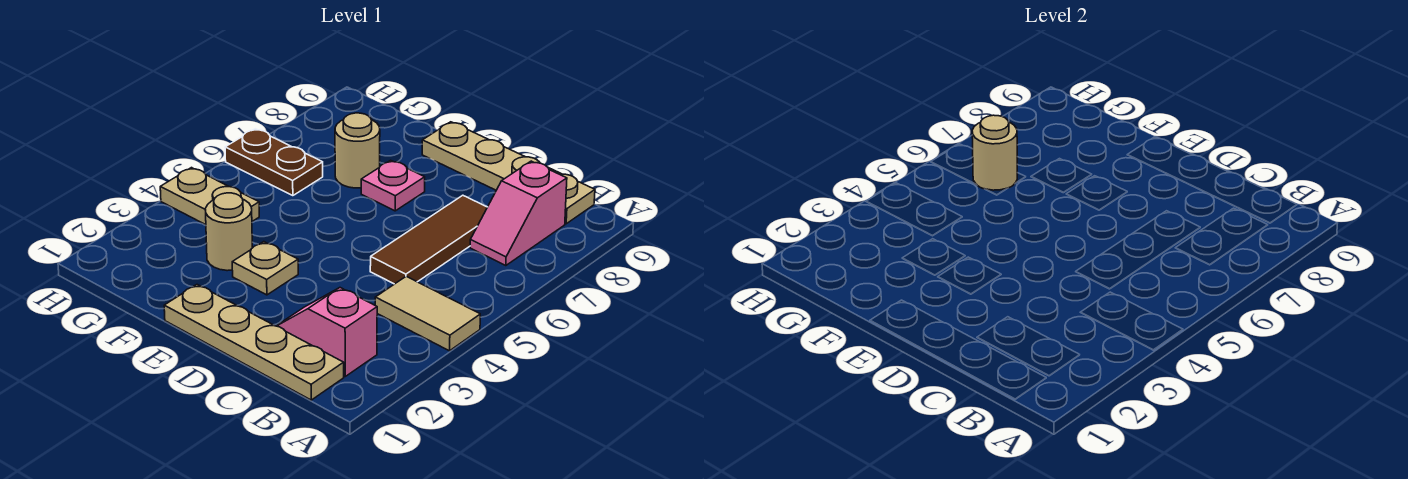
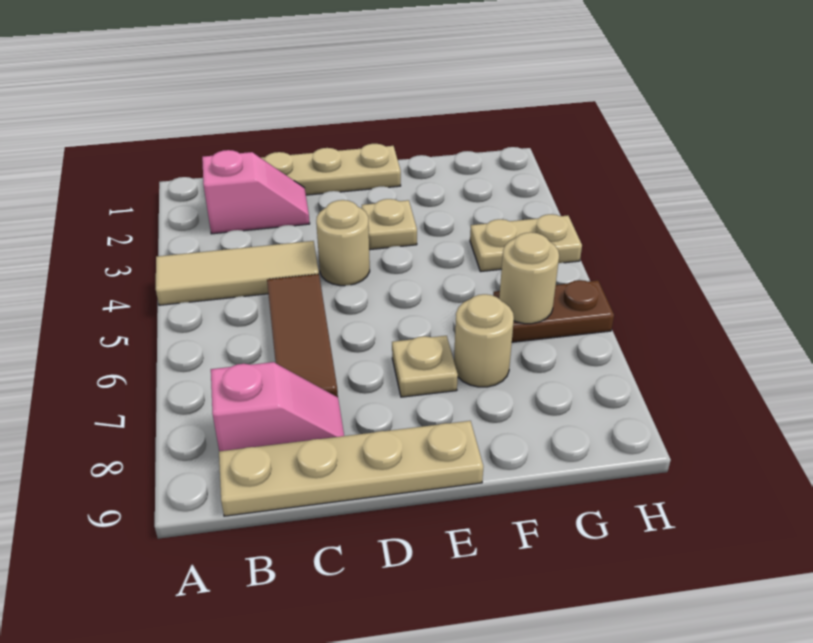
tan tile A4:B4 level 1 -> tan tile A4:C4 level 1
pink slope B7:B8 level 1 top 8 -> pink slope B8:C8 level 1 top B
pink plate E7 level 1 -> tan plate E7 level 1
tan round brick F3 level 1 -> tan round brick D4 level 1

